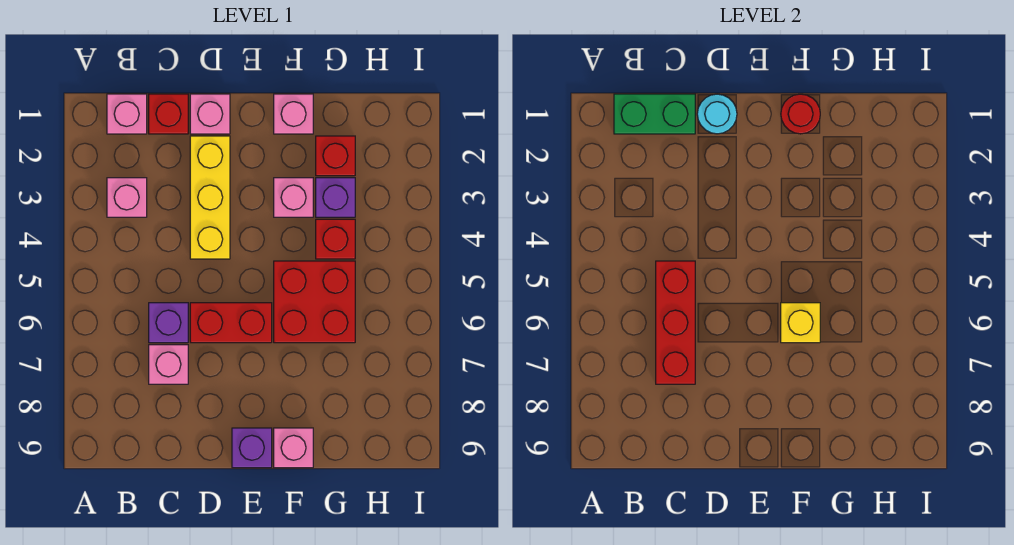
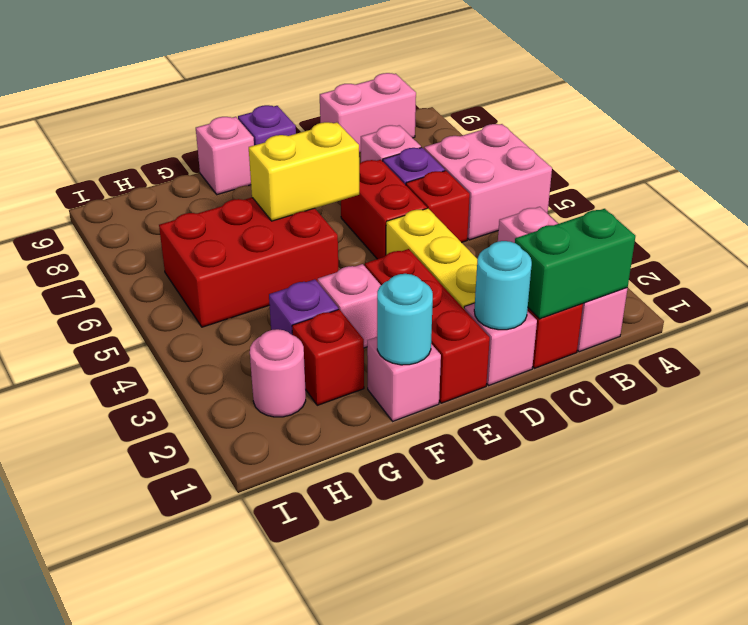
none -> pink brick A5:B6 level 1
none -> pink brick B9:C9 level 1
red brick C5:C7 level 2 -> red brick E1:E3 level 1
red brick D6:E6 level 1 -> red brick D5:D6 level 1
red round brick F1 level 2 -> cyan round brick F1 level 2
red brick F5:G6 level 1 -> red brick F5:H6 level 1
yellow brick F6 level 2 -> yellow brick E6:F6 level 2
red brick G4 level 1 -> red brick C5 level 1
none -> pink round brick H2 level 1

